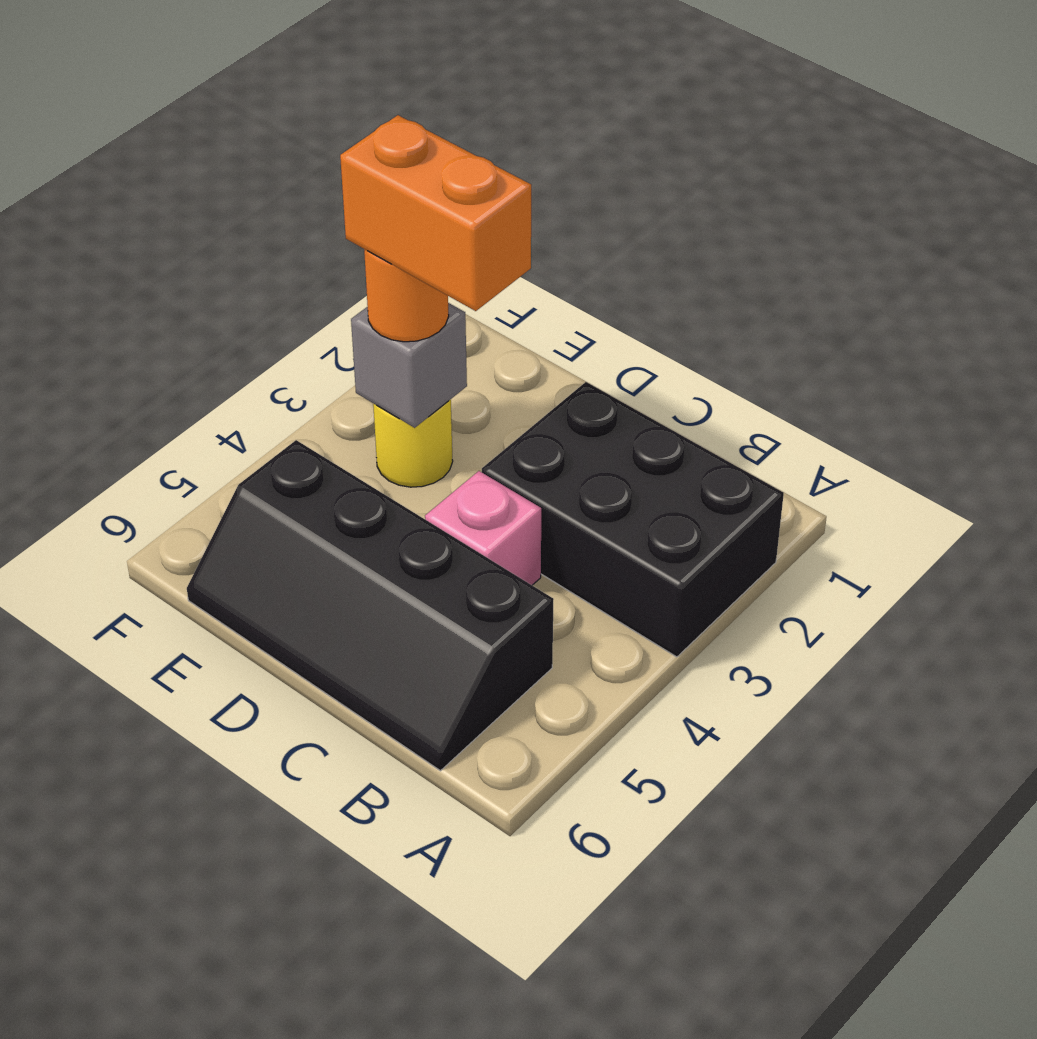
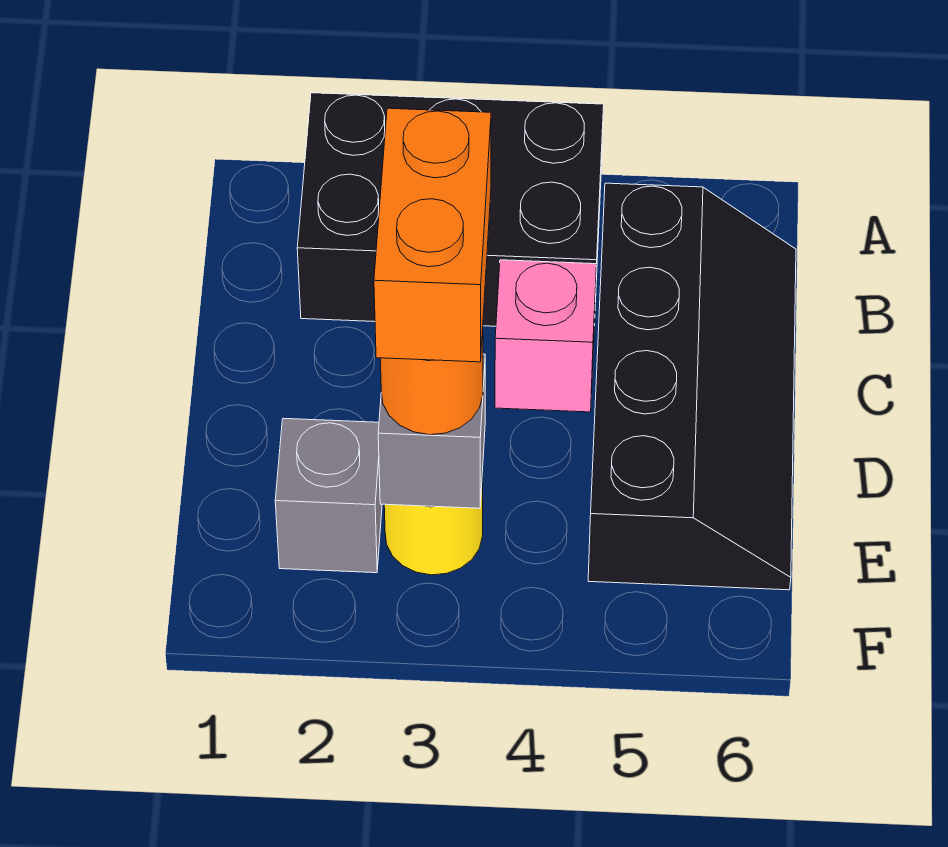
black brick A2:C3 level 1 -> black brick A2:B4 level 1
none -> grey brick E2 level 1

